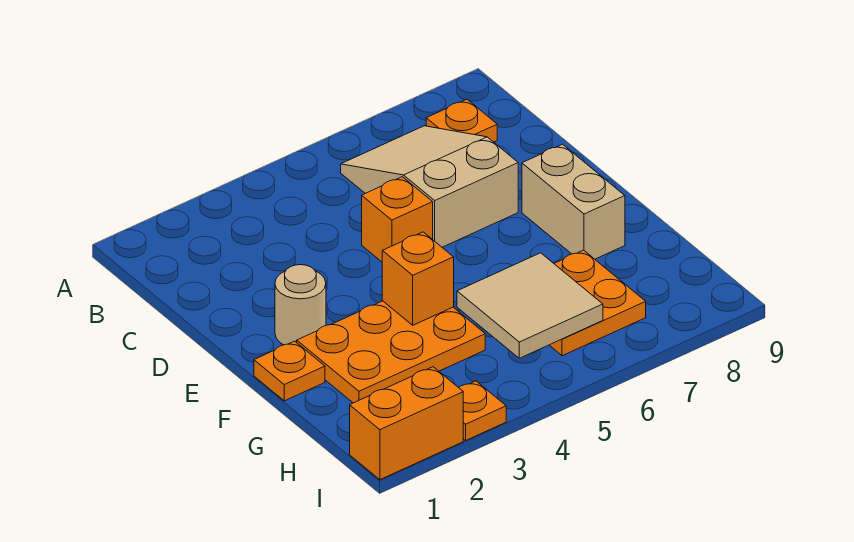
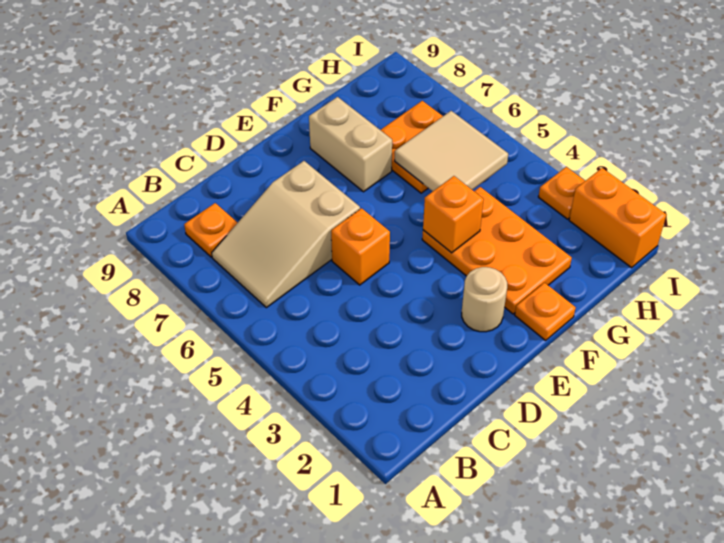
tan brick E8:F8 level 1 -> tan brick F7:F8 level 1

